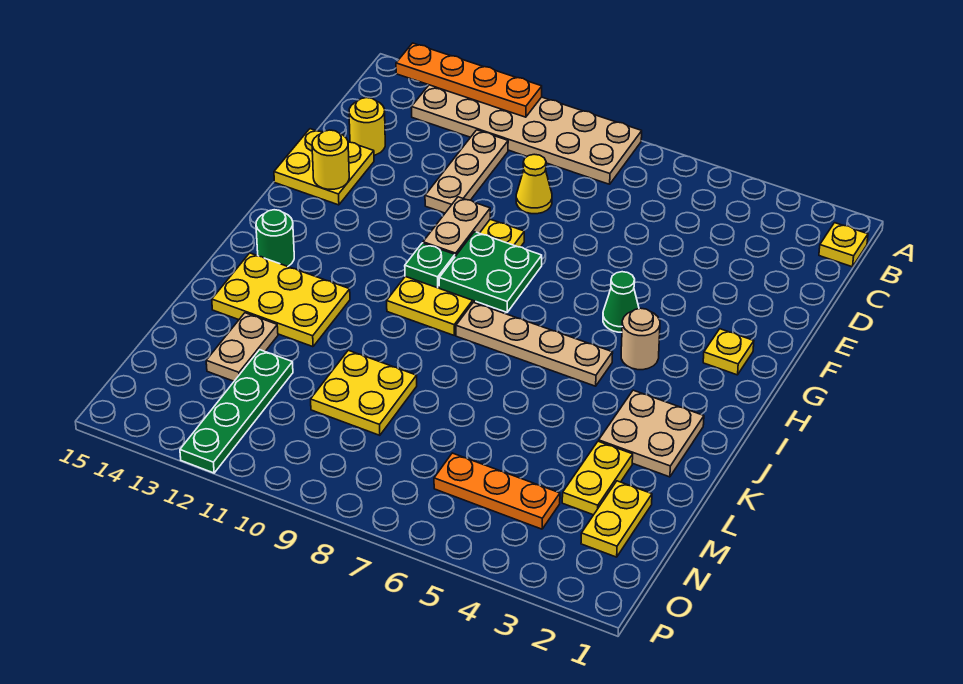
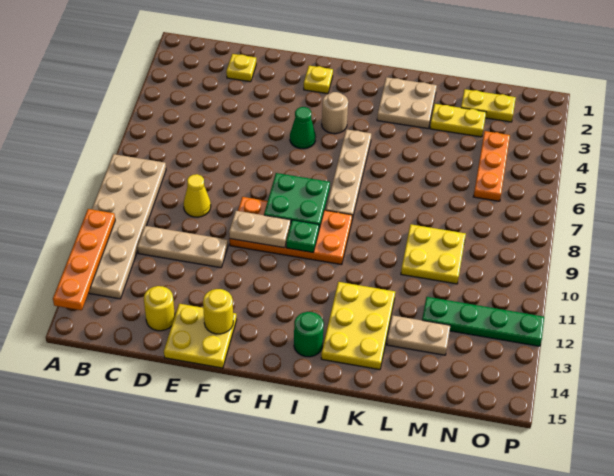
yellow plate B1 level 1 -> yellow plate D2 level 1
yellow plate F9:I10 level 1 -> orange plate F9:I10 level 1

